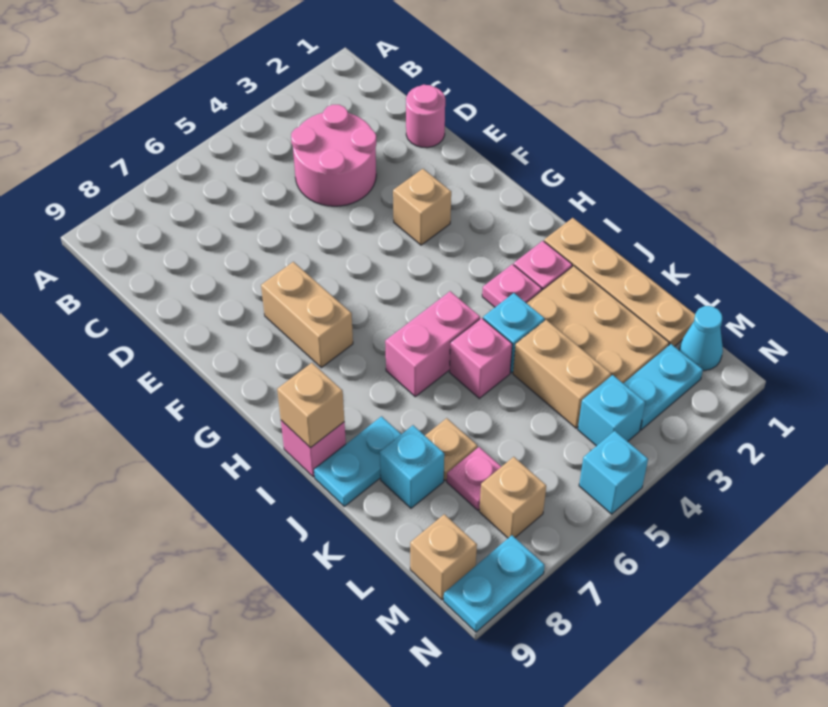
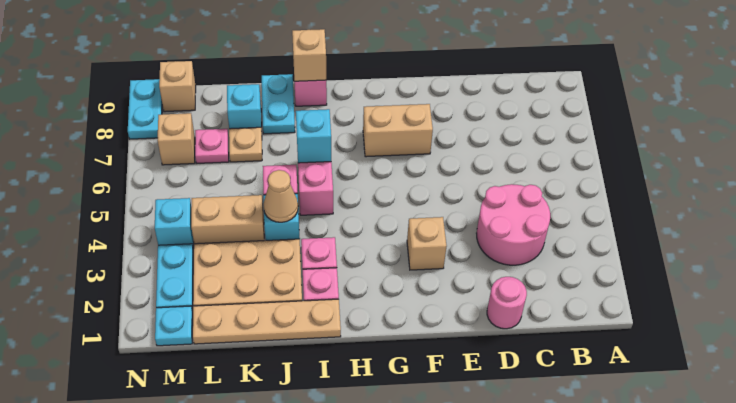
none -> tan cone J4 level 2
cyan cone M1 level 1 -> cyan plate M1 level 1
cyan brick N5 level 1 -> cyan brick I6 level 2

